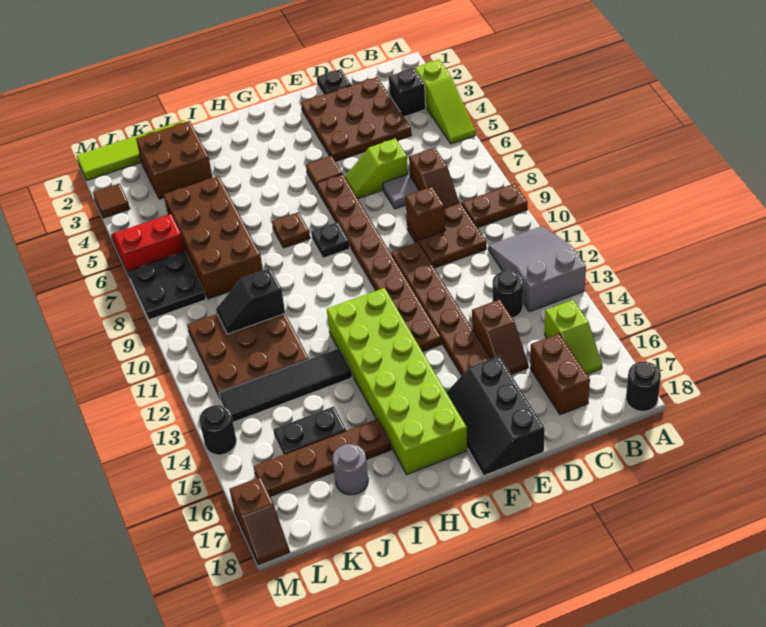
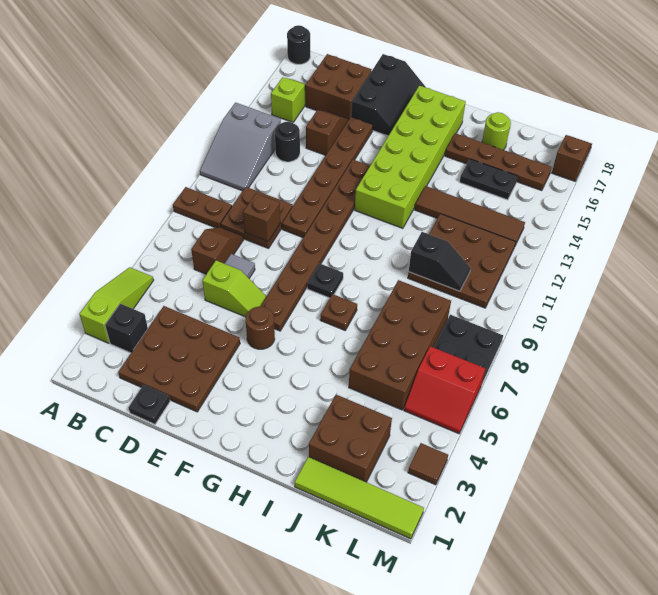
brown brick C16:C17 level 1 -> brown brick C16:D17 level 1
brown tile F5 level 1 -> brown round brick F5 level 1
black tile I13:L13 level 1 -> brown tile I13:L13 level 1
grey round brick J17 level 1 -> lime round brick J17 level 1
black round brick M14 level 1 -> none

